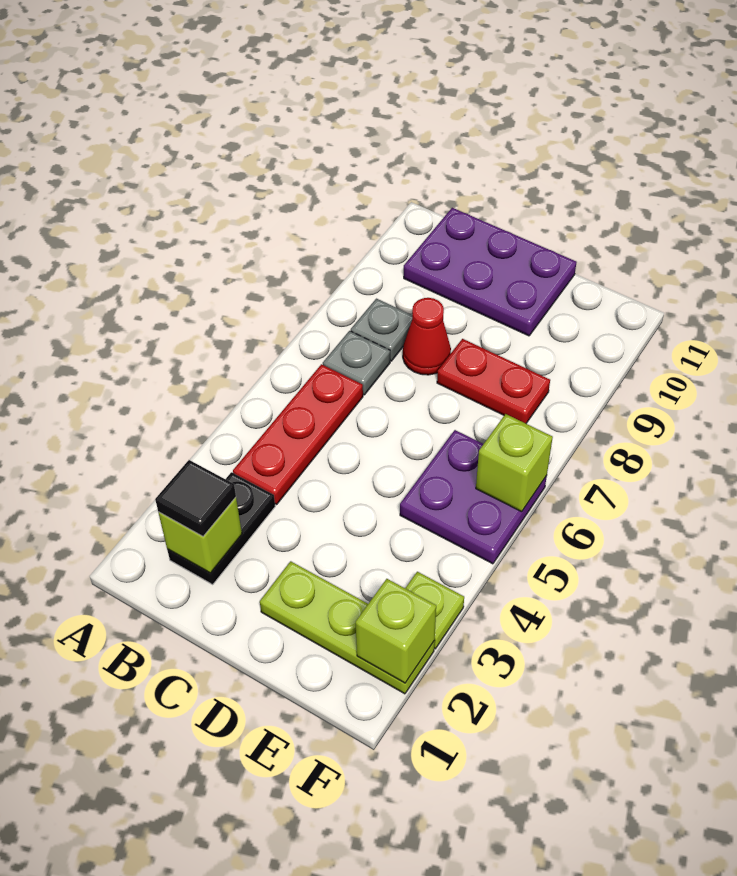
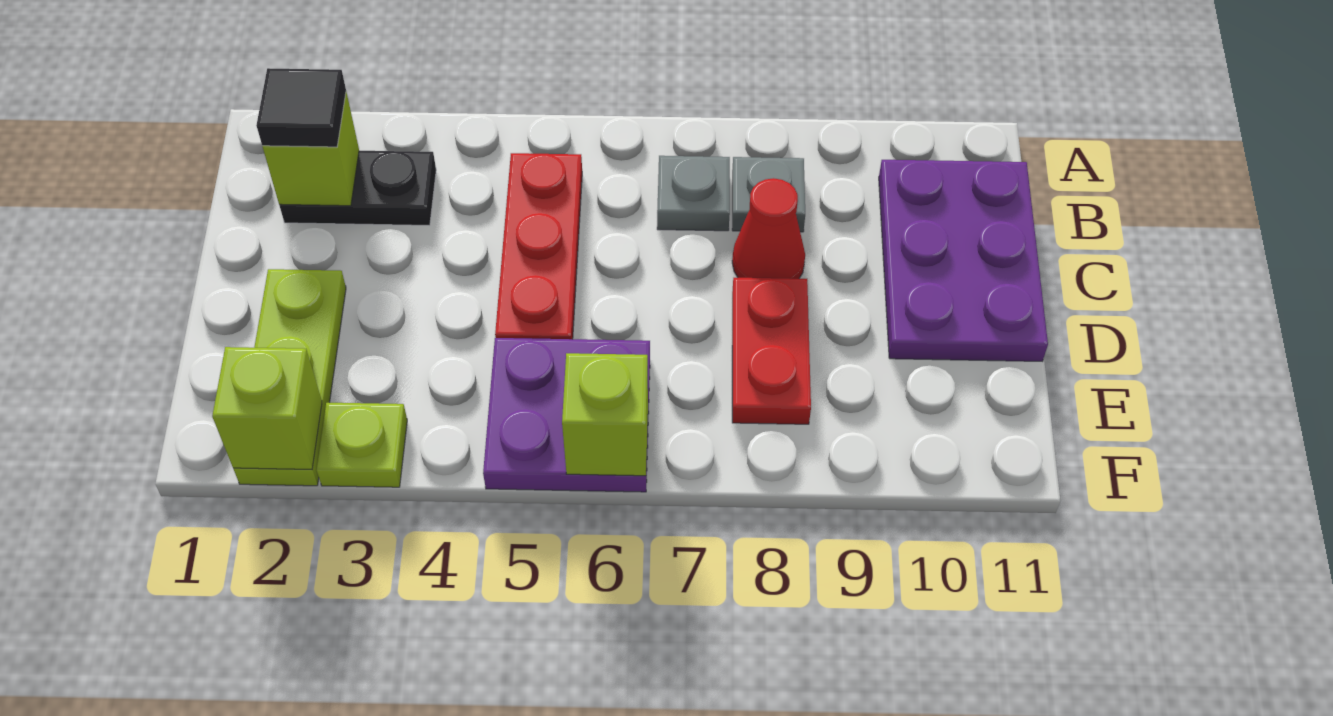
red plate B4:B6 level 1 -> red plate B5:D5 level 1

